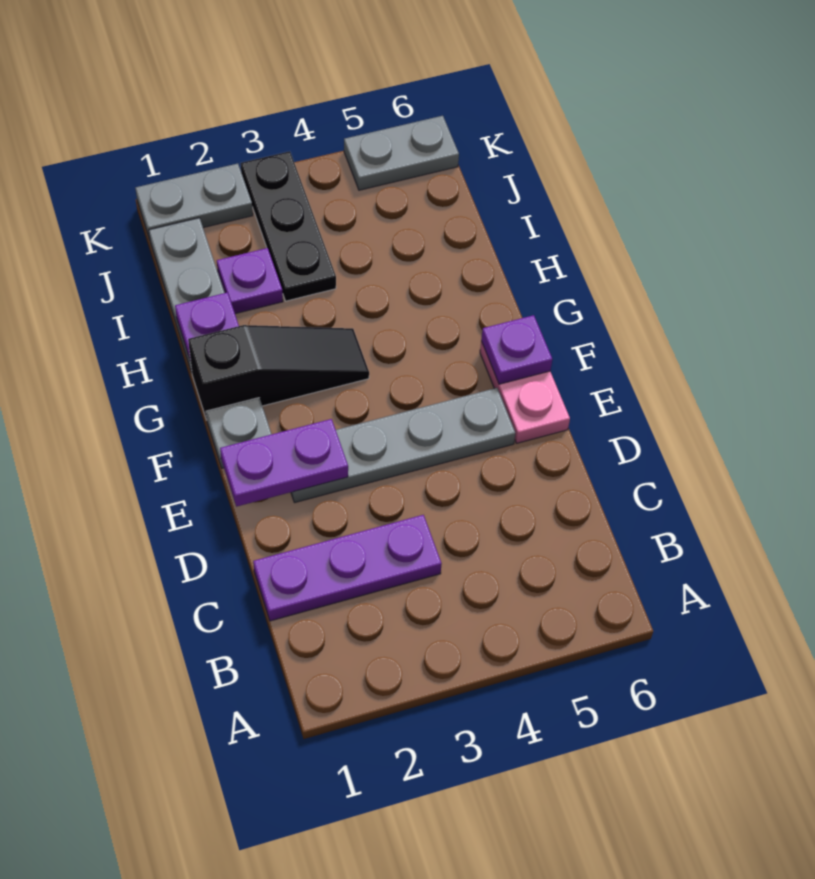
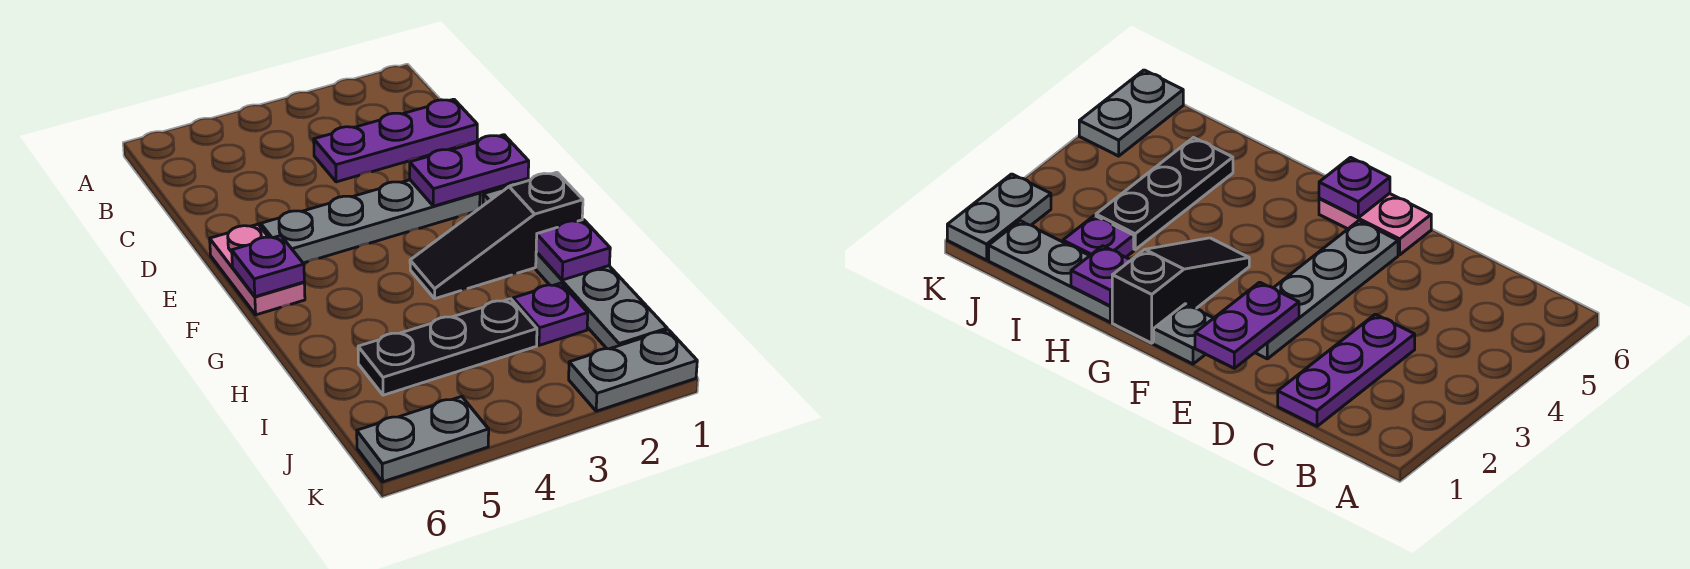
black plate I3:K3 level 1 -> black plate I3:I5 level 1

